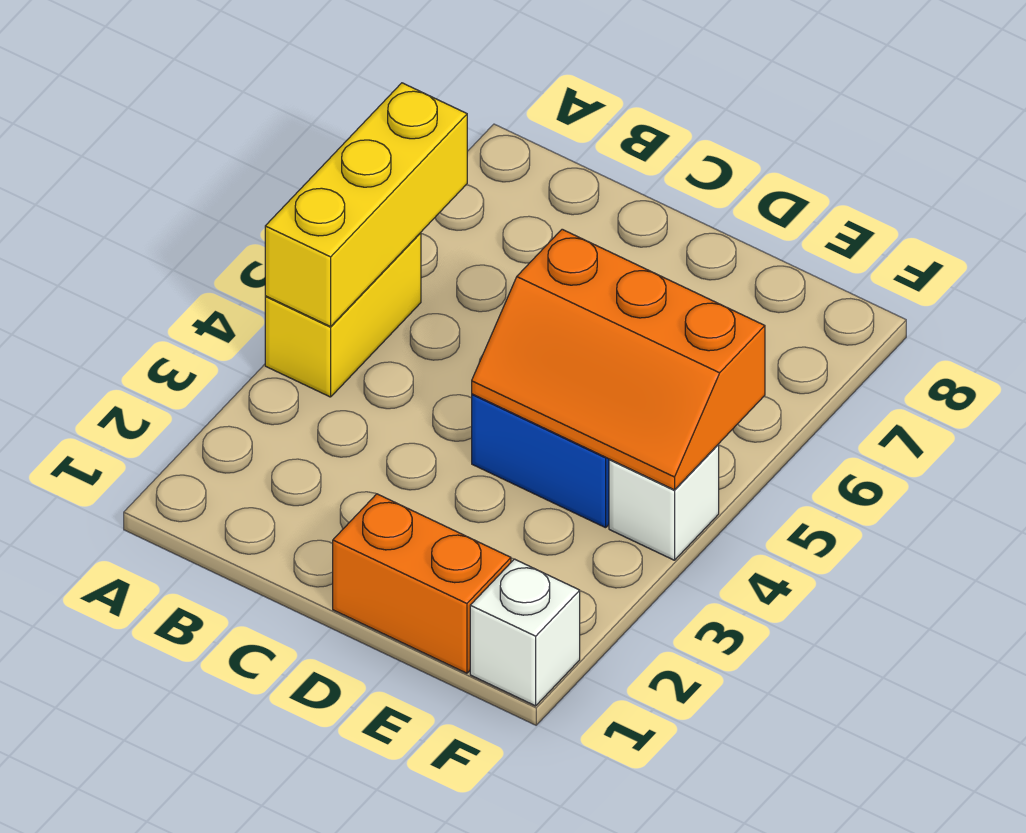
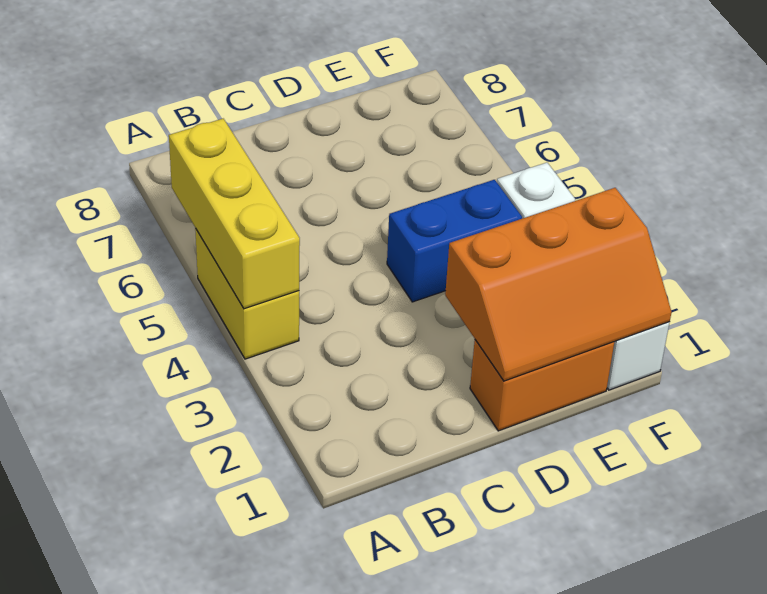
orange slope D4:F5 level 2 top 5 -> orange slope D1:F2 level 2 top 2

